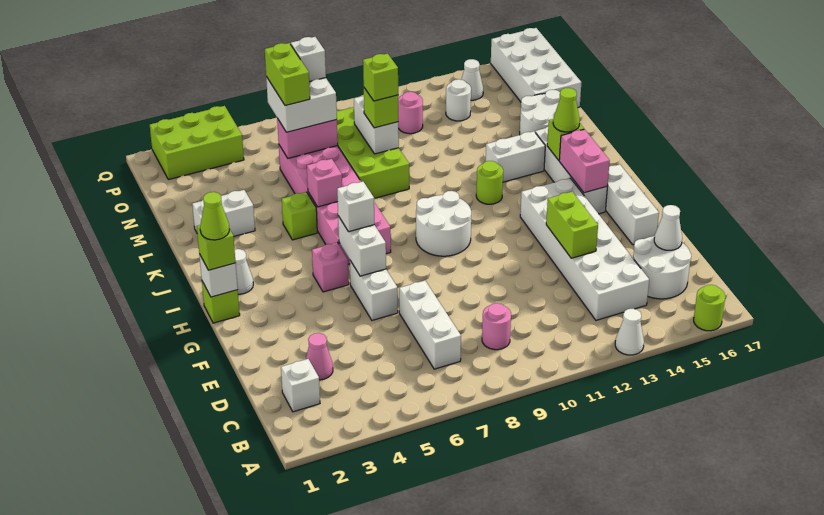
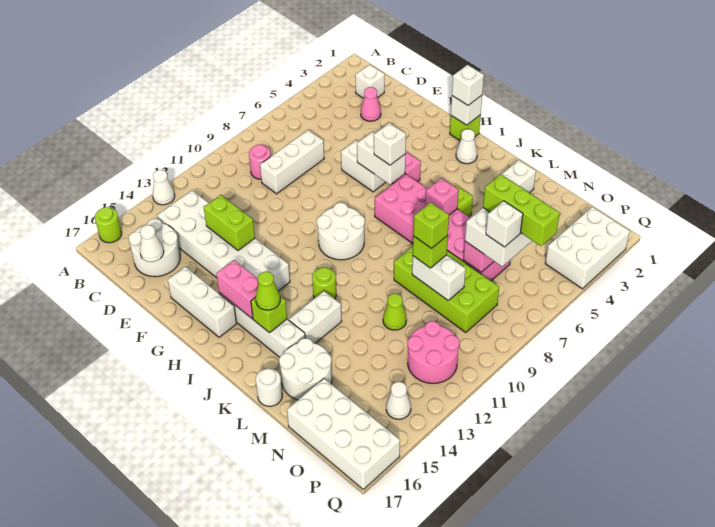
white brick C7:E7 level 1 -> white brick D7:D9 level 1
lime brick H1 level 3 -> white brick H1 level 3
lime cone H1 level 4 -> lime cone M11 level 1
lime brick N6:O6 level 4 -> lime brick N6:P6 level 4
pink round brick O11 level 1 -> pink round brick O11:P12 level 1
white round brick O13 level 1 -> white round brick L17 level 1
lime brick P2:Q4 level 1 -> white brick P2:Q4 level 1

